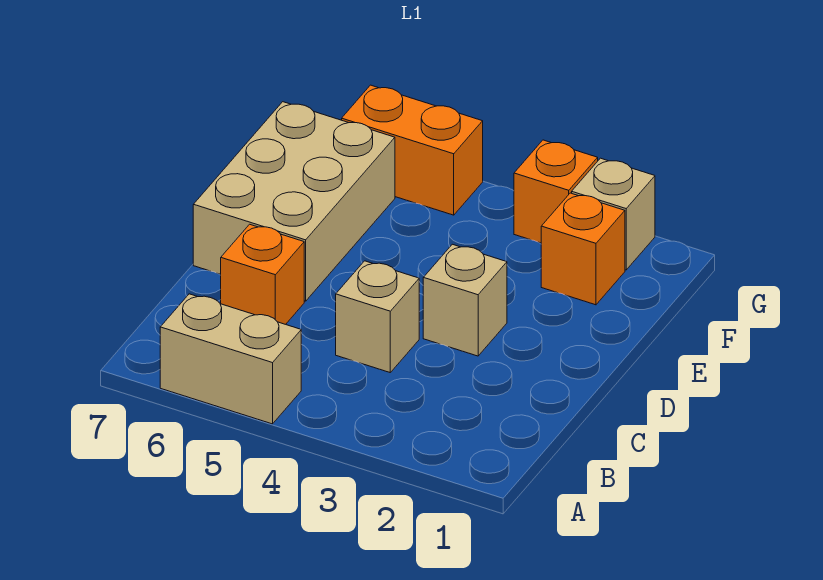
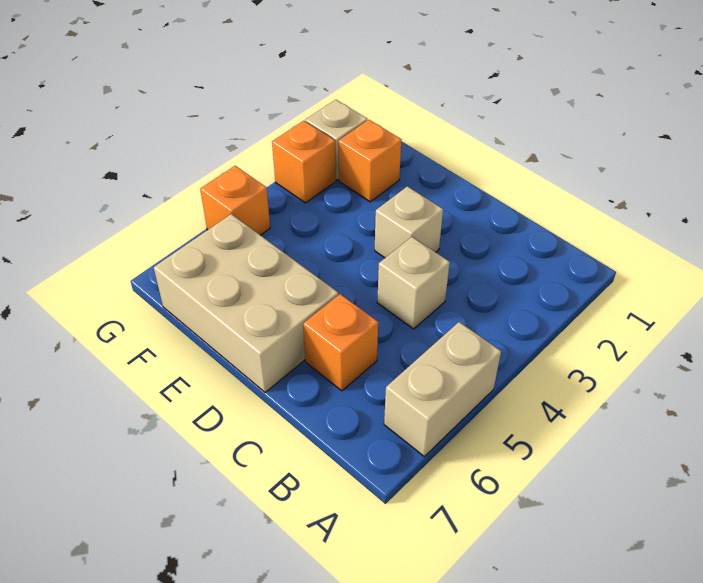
orange brick G5:G6 level 1 -> orange brick G5 level 1

